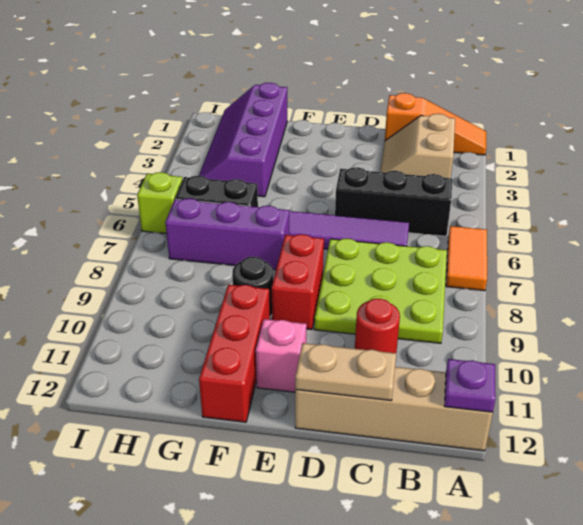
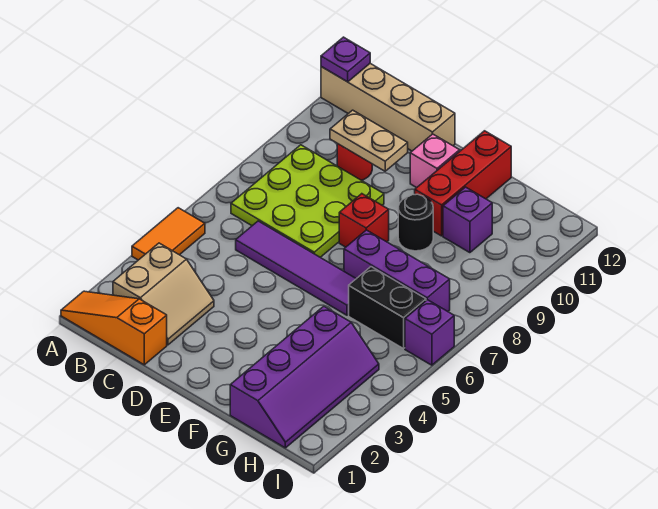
orange tile A6:A7 level 1 -> orange tile A4:A5 level 1
black brick B5:D5 level 1 -> none
tan plate C12:D12 level 2 -> tan plate C10:D10 level 2
red brick E8:E9 level 1 -> red brick E8 level 1
none -> purple brick G10 level 1
lime brick I6 level 1 -> purple brick I6 level 1

